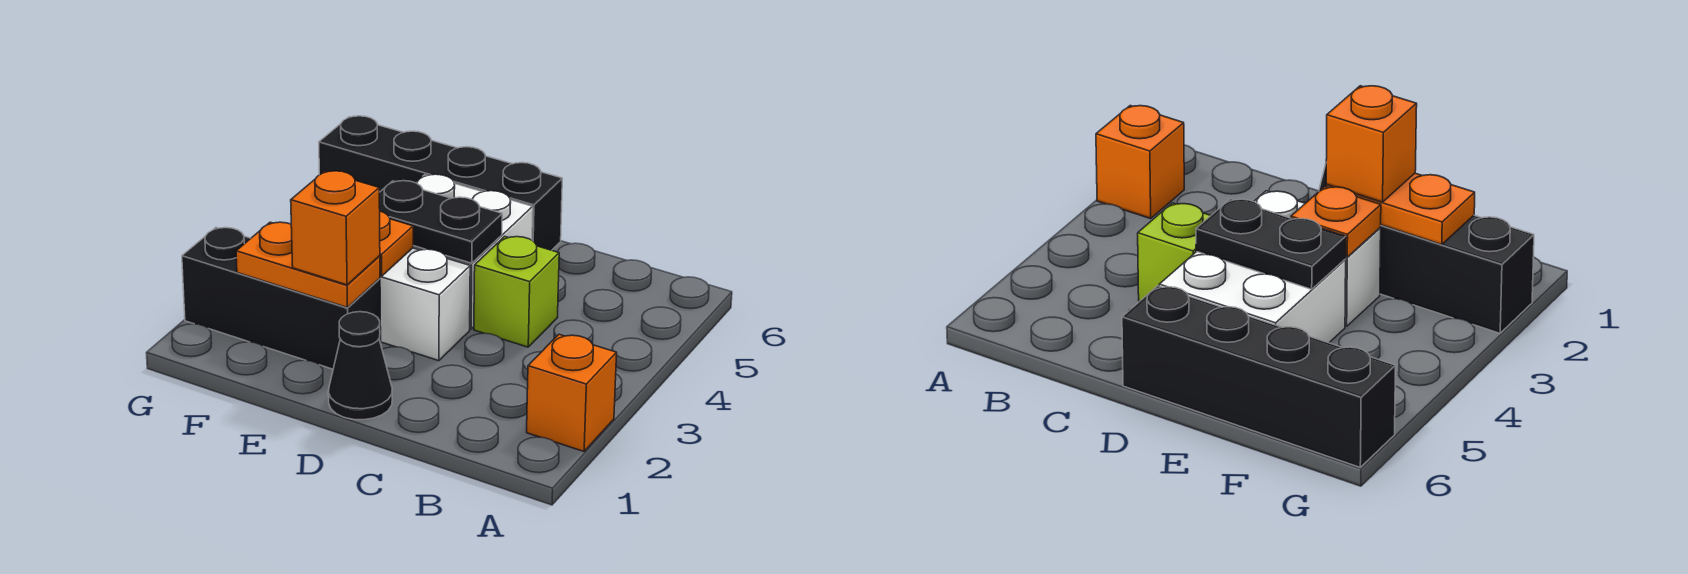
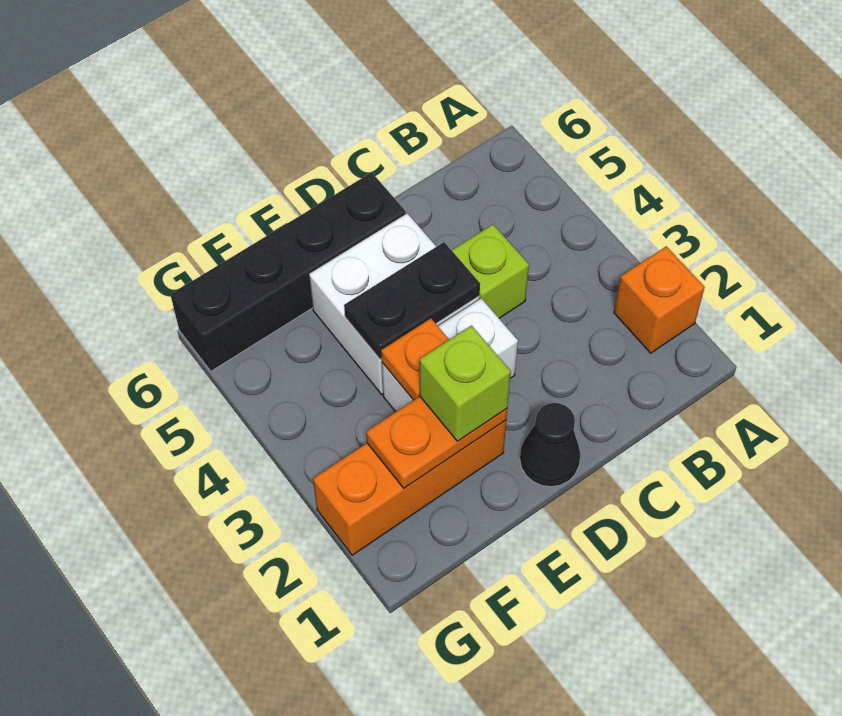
black brick E2:G2 level 1 -> orange brick E2:G2 level 1
orange brick E2 level 3 -> lime brick E2 level 3

